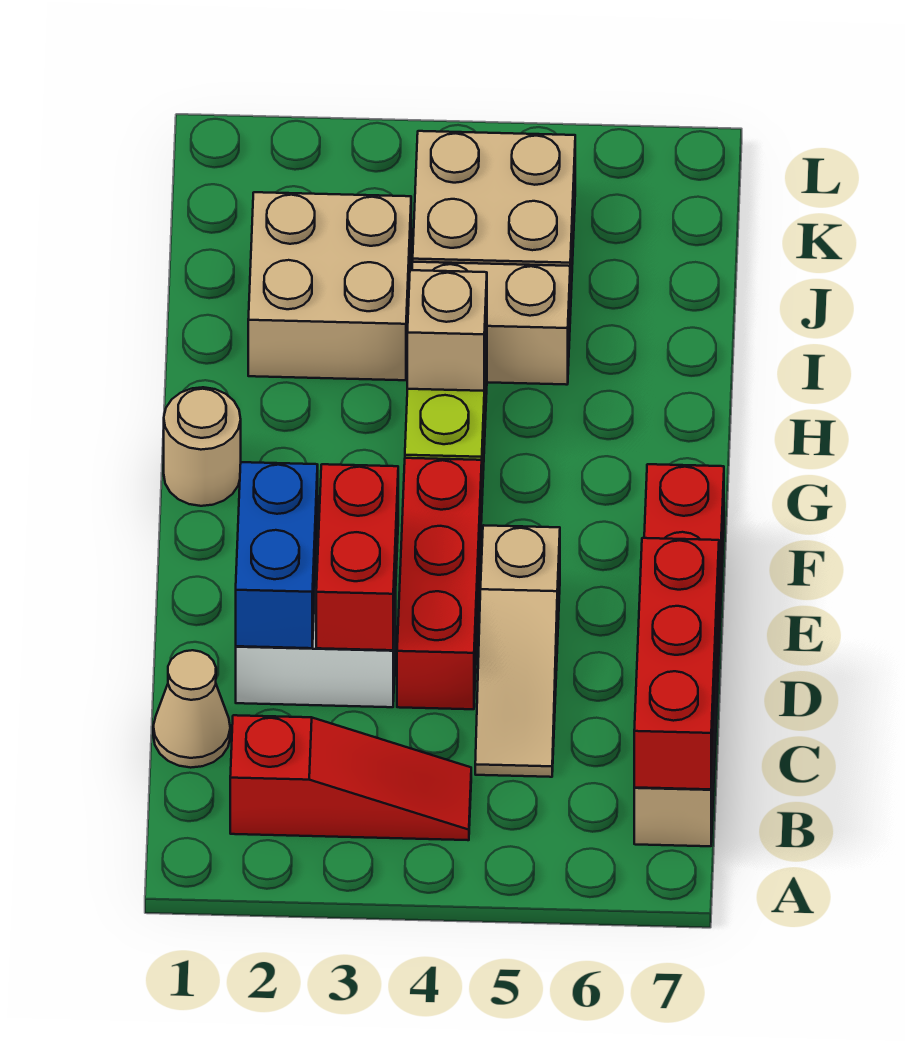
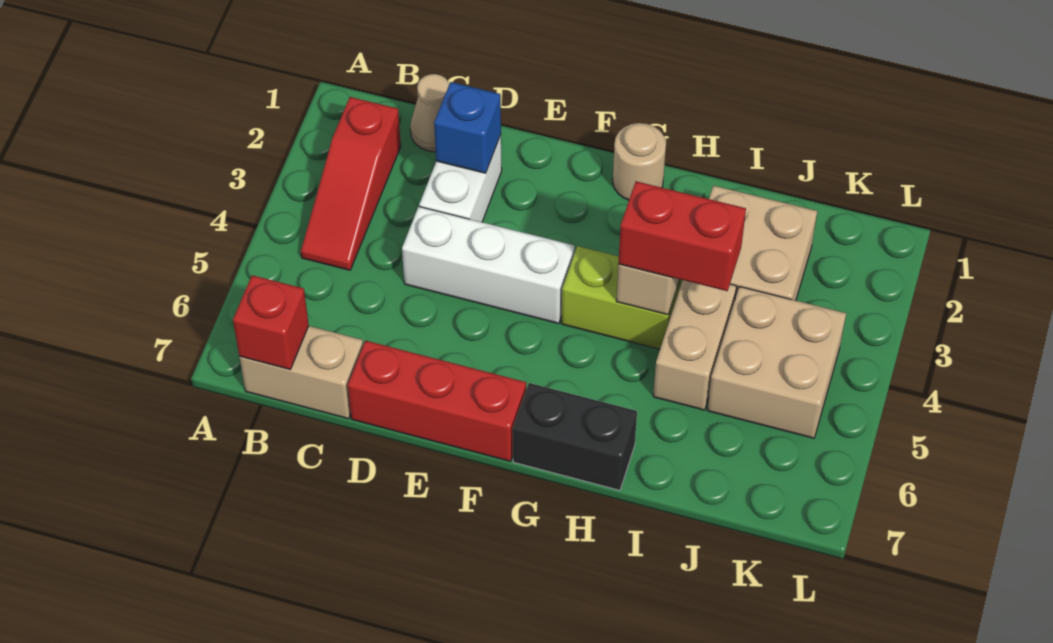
red brick B7:D7 level 2 -> red brick B7 level 2
tan slope C5:E5 level 1 top E -> none
blue brick D2:E2 level 2 -> blue brick D2 level 2
red brick D3:E3 level 2 -> red brick H4:I4 level 3
red brick D4:F4 level 1 -> white brick D4:F4 level 1
none -> black brick G7:H7 level 1

